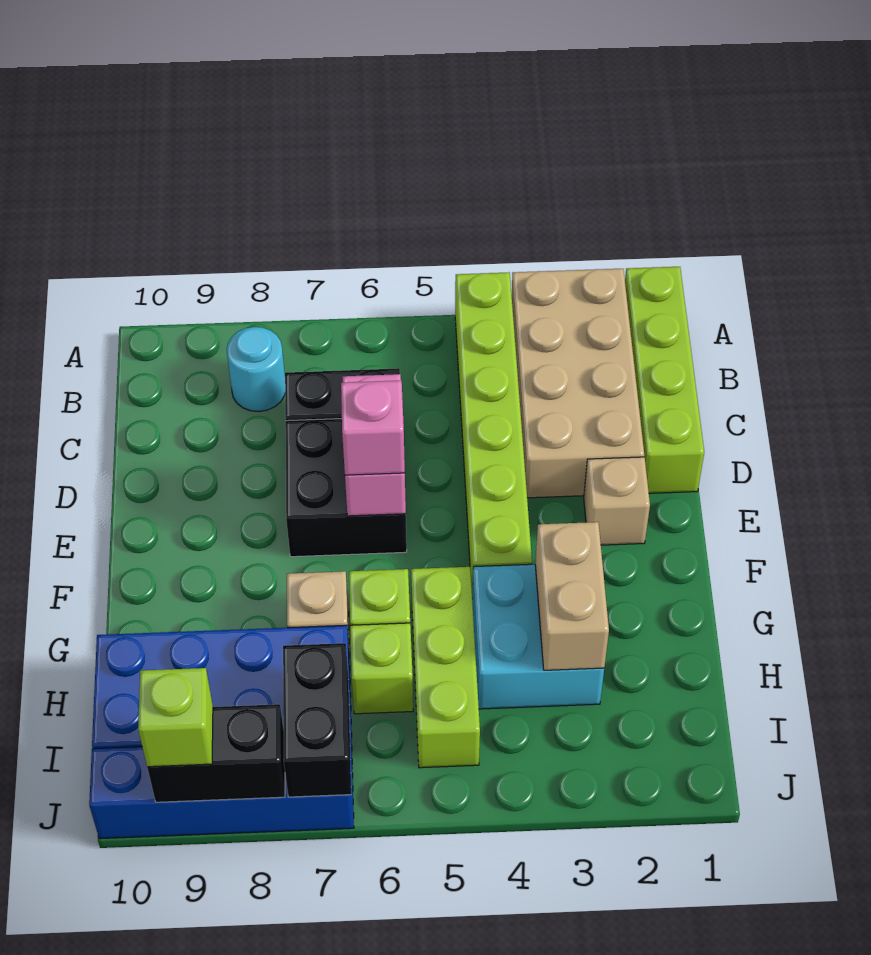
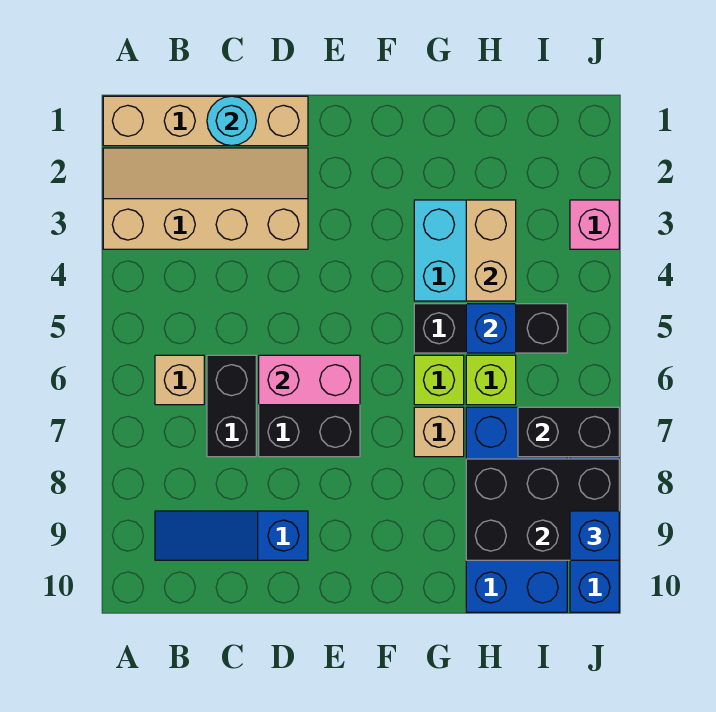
lime brick A1:D1 level 1 -> tan brick A1:D1 level 1
tan brick A2:D3 level 1 -> tan slope A2:D3 level 1 top 3
lime brick A4:F4 level 1 -> none
cyan round brick B8 level 1 -> cyan round brick C1 level 2
none -> blue slope B9:D9 level 1 top D
tan brick E2 level 1 -> tan brick B6 level 1
pink brick E6 level 3 -> pink brick J3 level 1
tan brick G3:H3 level 2 -> tan brick H3:H4 level 2
lime brick G5:I5 level 1 -> black brick G5:I5 level 1
none -> blue brick H5 level 2
black brick J8:J9 level 2 -> black brick H8:J9 level 2
lime brick J9 level 3 -> blue brick J9 level 3

